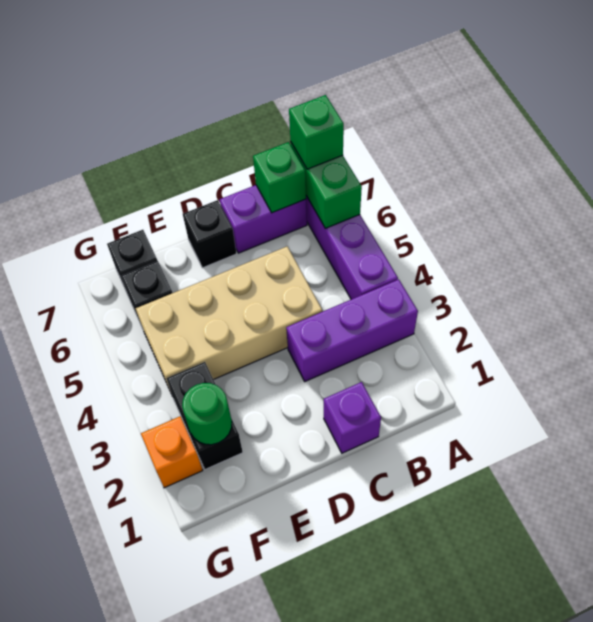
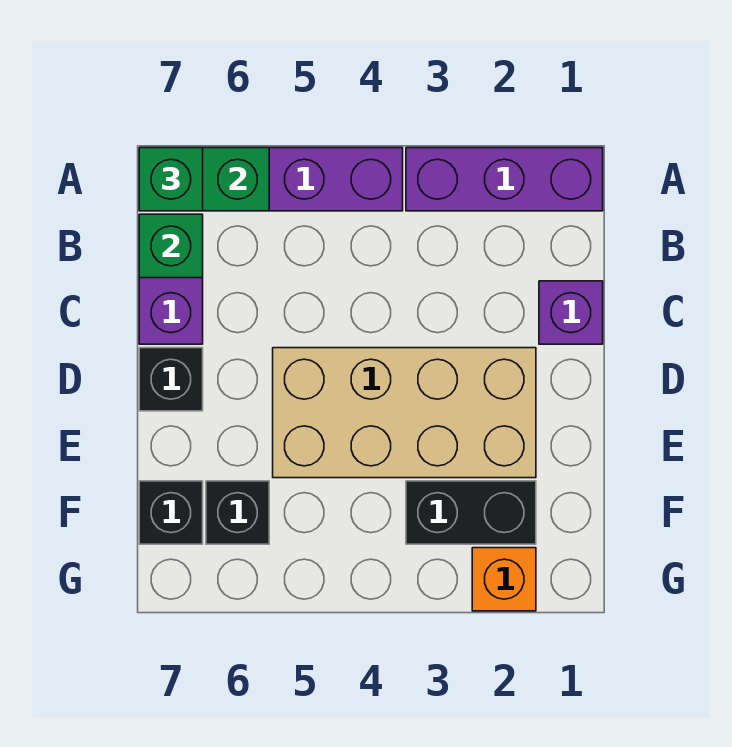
purple brick A3:C3 level 1 -> purple brick A1:A3 level 1
tan brick C4:F5 level 1 -> tan brick D2:E5 level 1
green round brick F2 level 2 -> none

